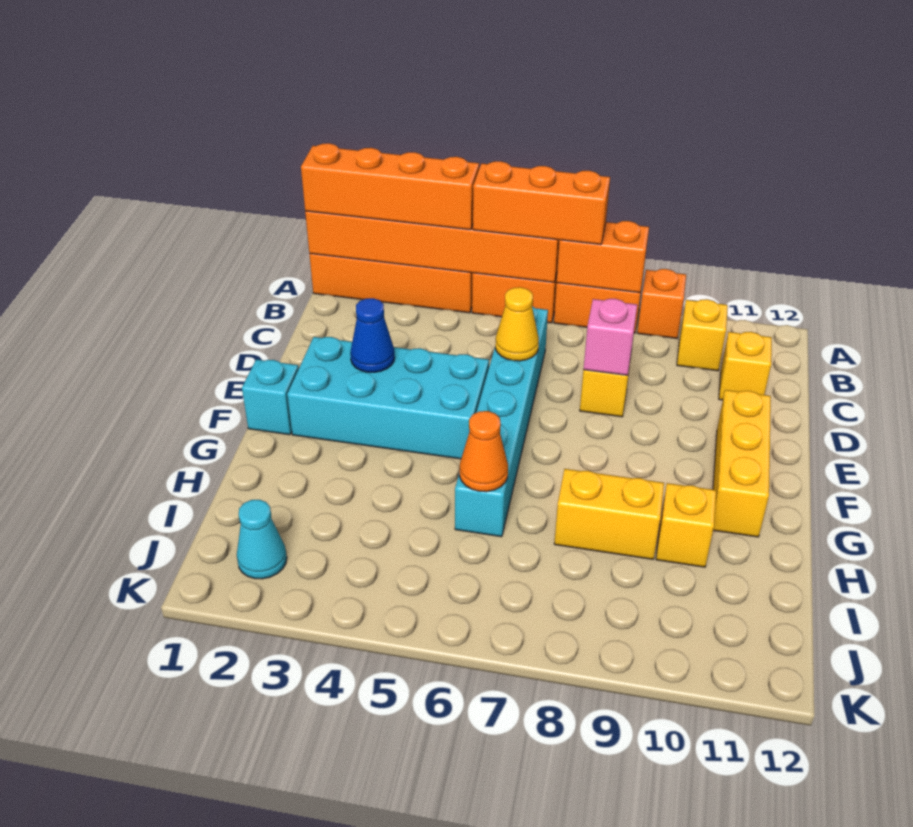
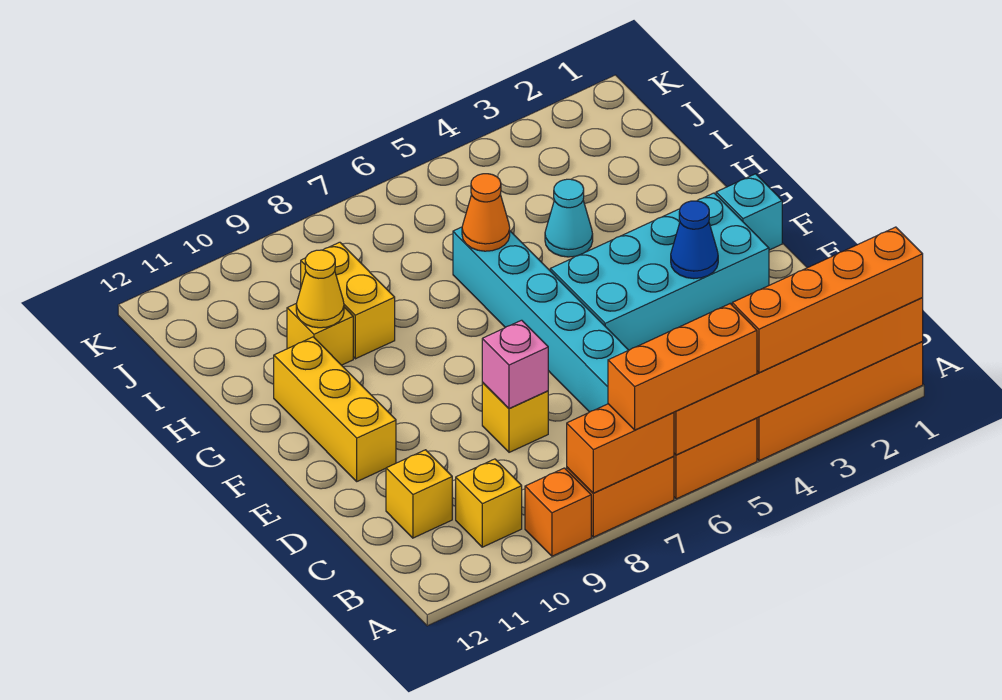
yellow cone D6 level 2 -> yellow cone H10 level 2
yellow brick H8:H9 level 1 -> yellow brick H9:I9 level 1
cyan cone J2 level 1 -> cyan cone H4 level 1

